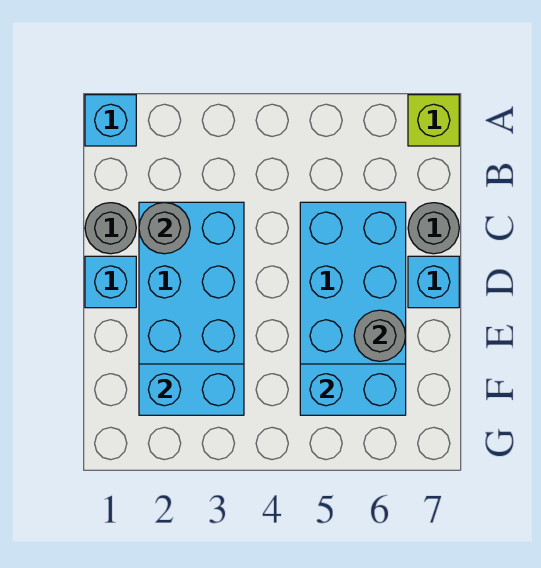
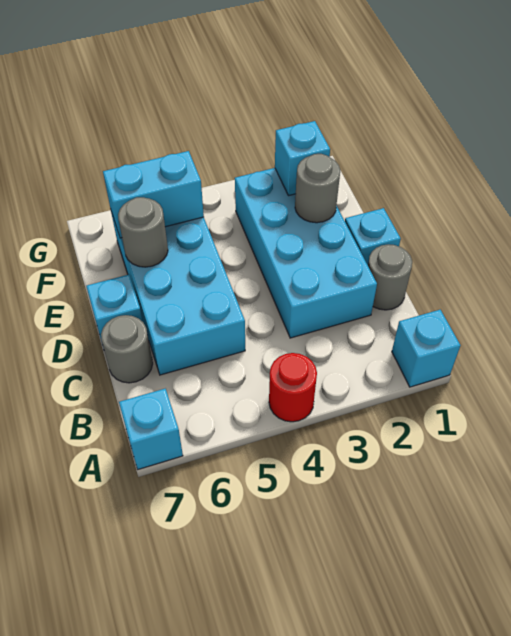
none -> red round brick A4 level 1
lime brick A7 level 1 -> cyan brick A7 level 1
grey round brick C2 level 2 -> grey round brick E2 level 2
cyan brick F2:F3 level 2 -> cyan brick F2 level 2

